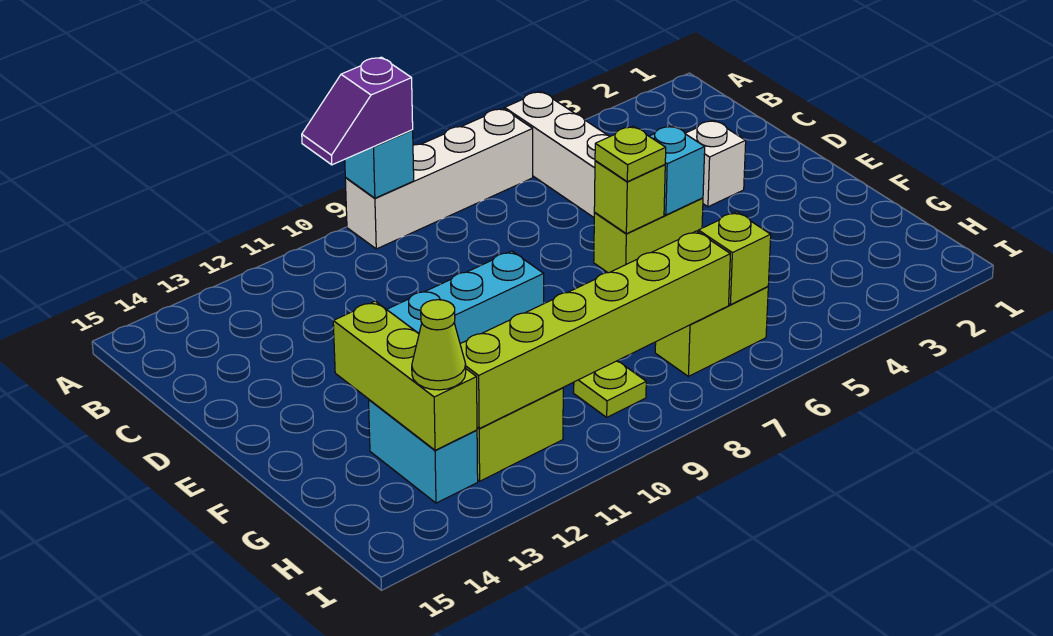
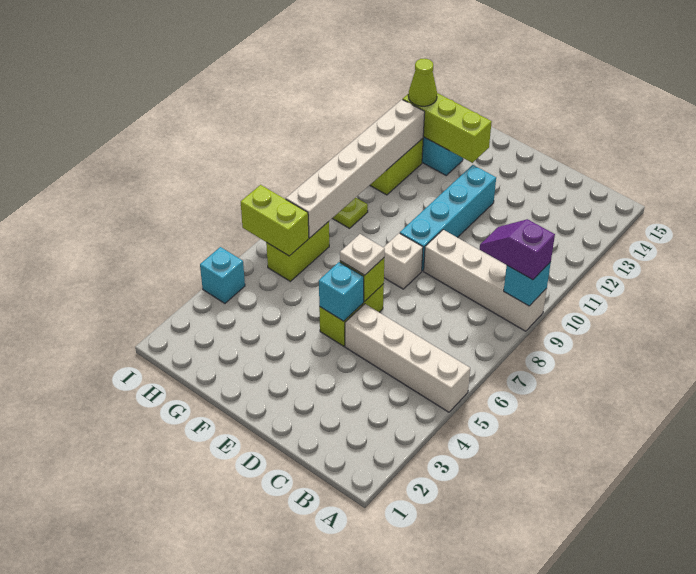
white brick A6:A9 level 1 -> white brick A9:D9 level 1
purple slope A9:A10 level 3 top 9 -> purple slope A9:B9 level 3 top A
white brick D3 level 1 -> white brick E8 level 1
lime plate E6 level 3 -> white plate E6 level 3
lime brick H6 level 2 -> lime brick H6:I6 level 2
lime brick H7:H12 level 2 -> white brick H7:H12 level 2
none -> cyan brick I4 level 1

